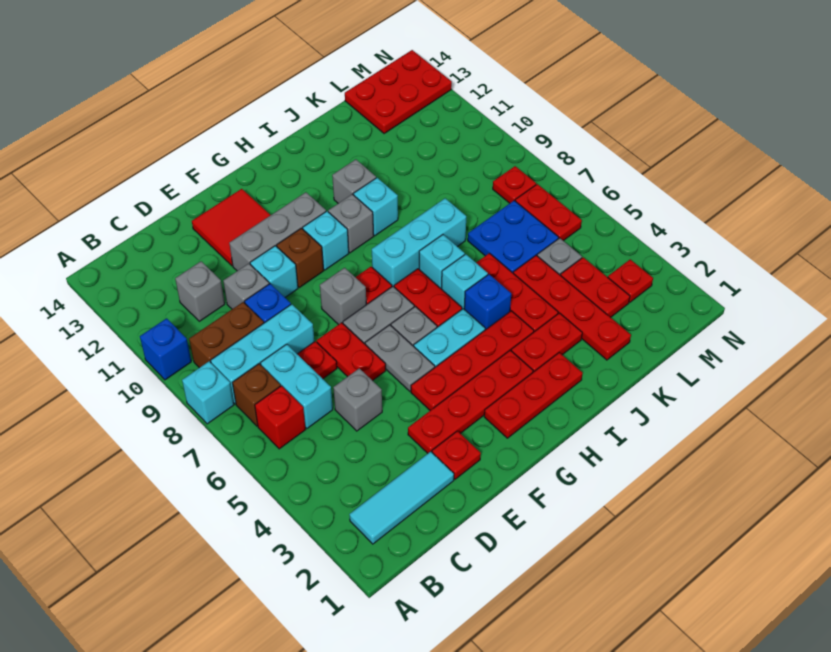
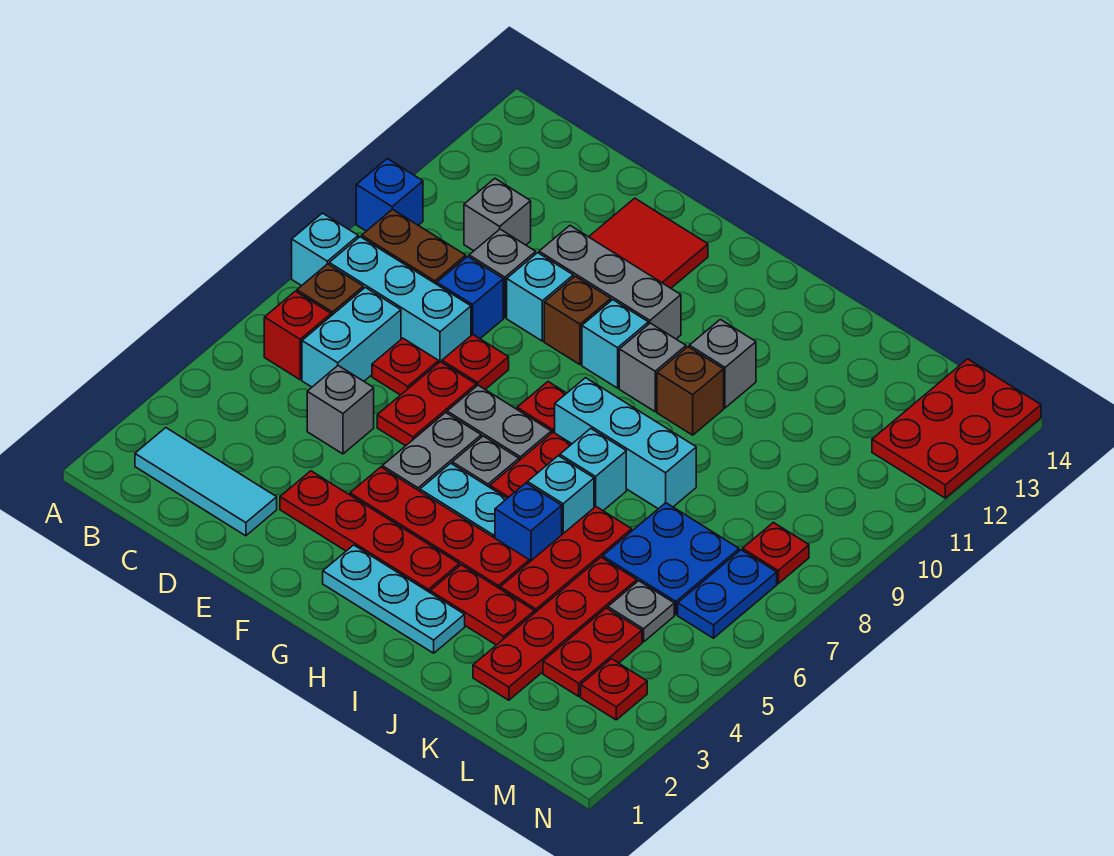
red plate E2 level 1 -> red plate E8 level 1
grey brick F8 level 1 -> none
red plate G2:I2 level 1 -> cyan plate G2:I2 level 1
cyan brick I10 level 1 -> brown brick I10 level 1
red plate L13:N14 level 1 -> red plate M12:N14 level 1
red plate M6:M7 level 1 -> blue plate M6:M7 level 1

